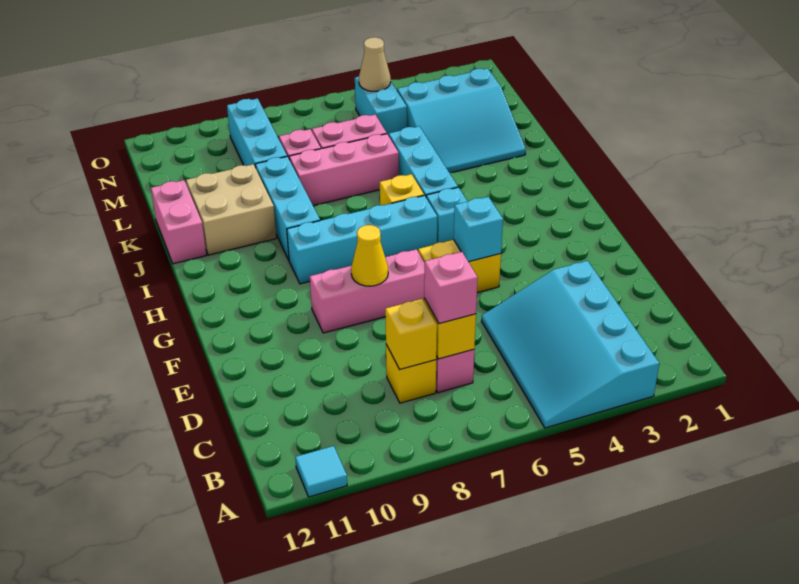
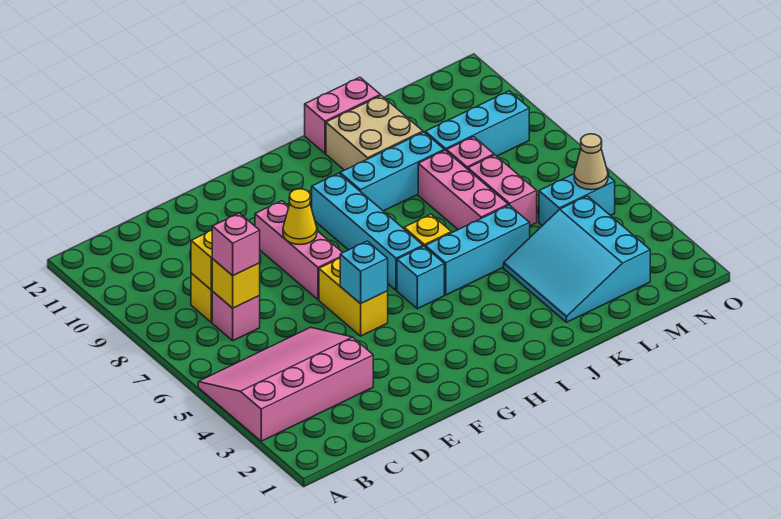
cyan slope A3:D5 level 1 top 3 -> pink slope A3:D5 level 1 top 3
cyan tile A11 level 1 -> none

